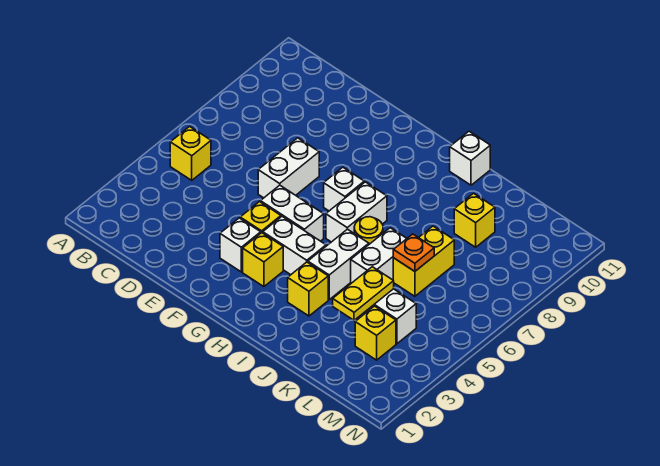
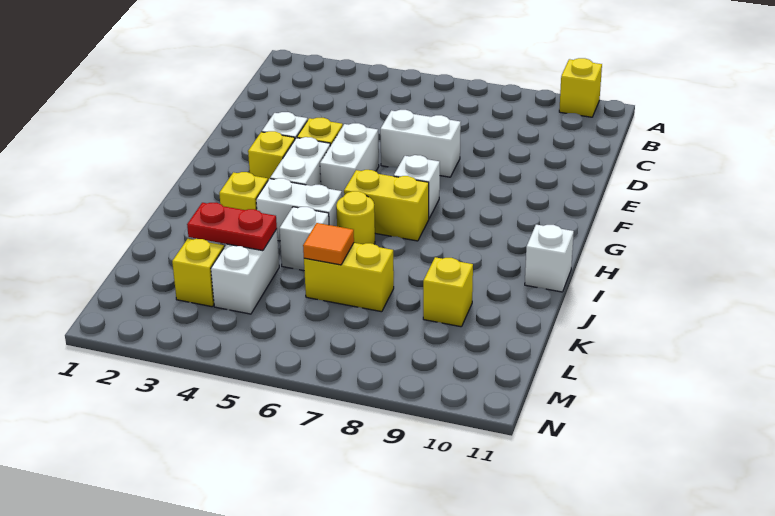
yellow brick B5 level 1 -> yellow brick A10 level 1
white brick H6:H7 level 1 -> yellow brick H6:H7 level 1
white brick J5:J6 level 1 -> white brick J5 level 1
yellow plate K3:K4 level 2 -> red plate K3:K4 level 2
orange plate K6 level 2 -> orange tile K6 level 2

